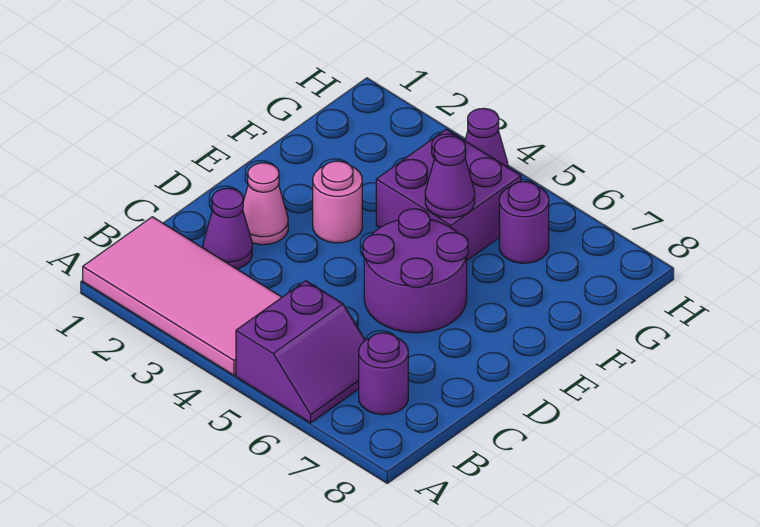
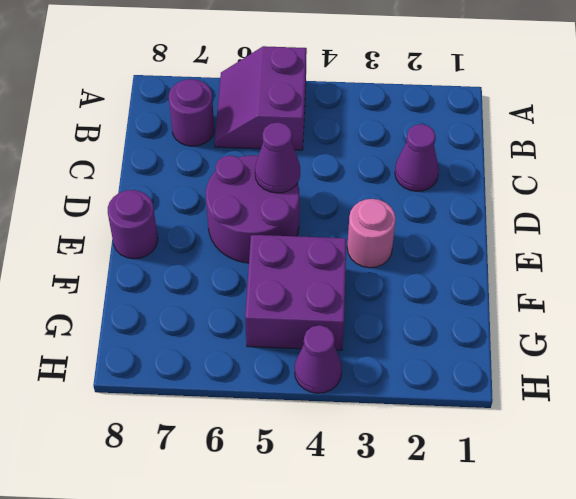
pink tile A1:B4 level 1 -> none
pink cone D2 level 1 -> none
purple cone F5 level 2 -> purple cone D5 level 2
purple round brick G6 level 1 -> purple round brick E8 level 1

